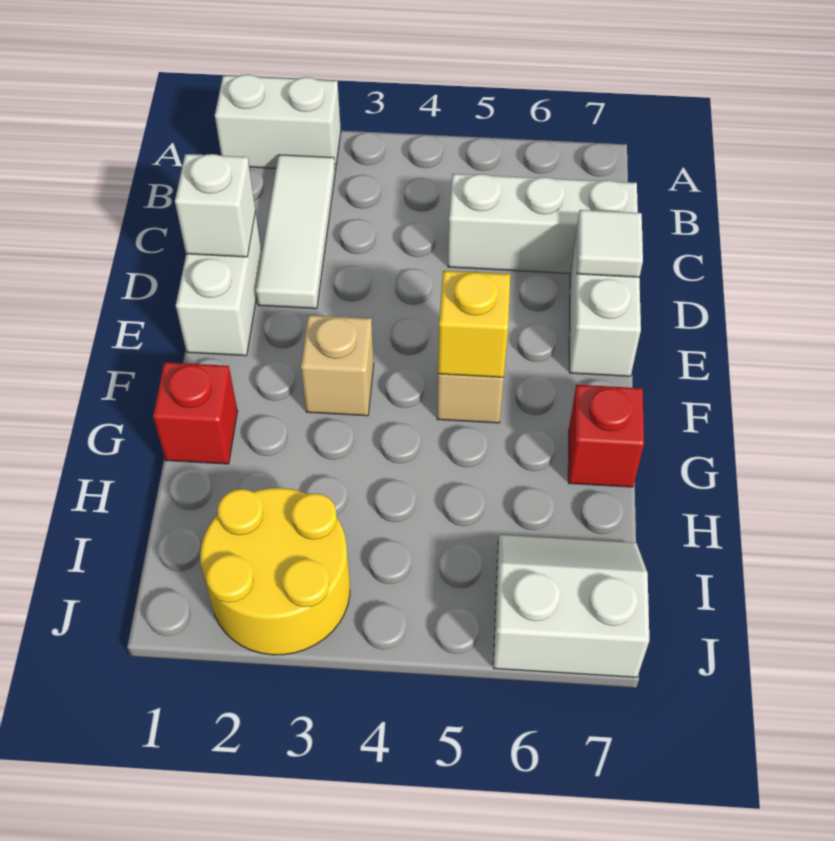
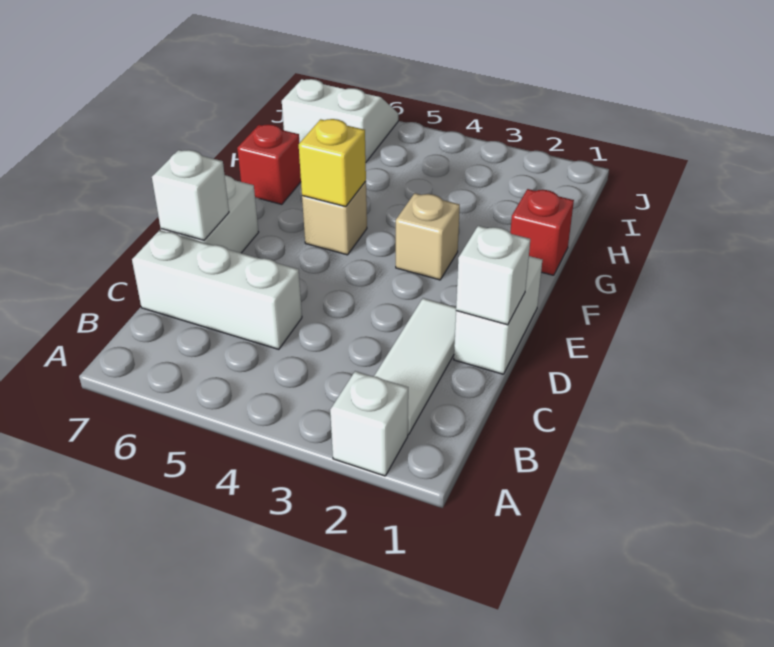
white brick A1:A2 level 1 -> white brick A2 level 1
white tile D7 level 2 -> white brick D7 level 2
yellow round brick I2:J3 level 1 -> none
white slope I6:J7 level 1 top J -> white slope I6:J7 level 1 top I

